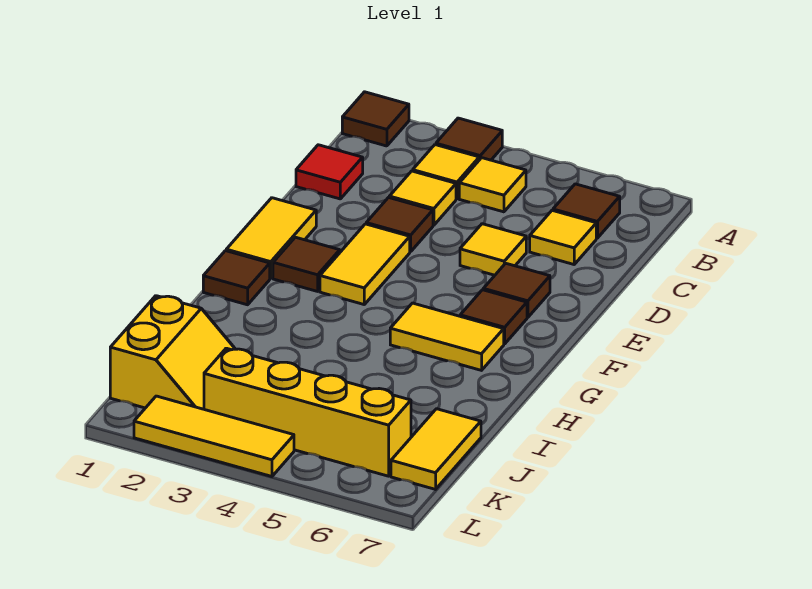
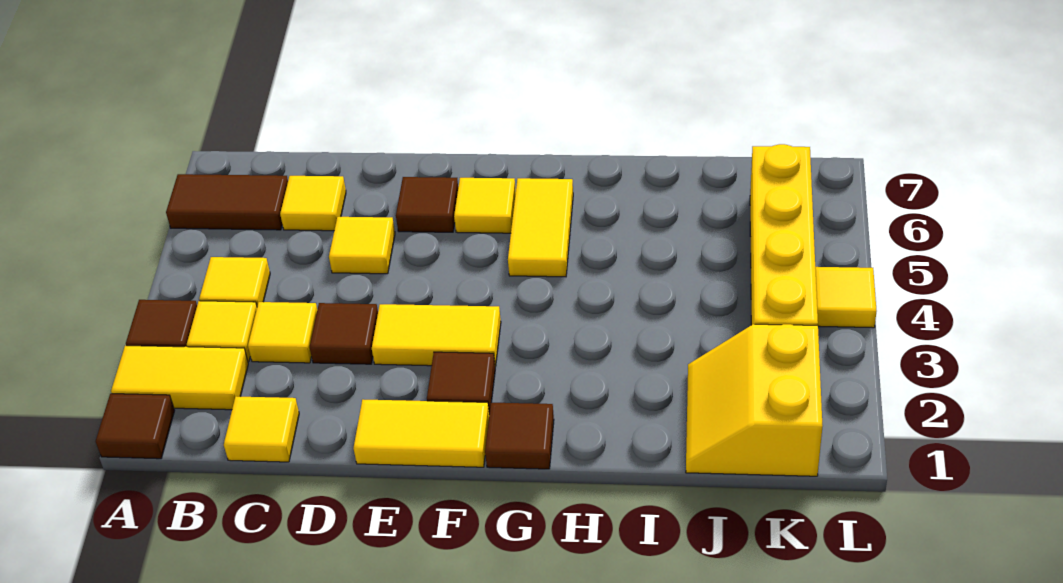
brown tile B6 level 1 -> brown tile A6:B6 level 1
red tile C1 level 1 -> yellow tile C1 level 1
brown tile F6 level 1 -> yellow tile F6 level 1
yellow slope J1:K2 level 1 top 1 -> yellow slope J1:K2 level 1 top K
yellow tile J7:K7 level 1 -> yellow tile A2:B2 level 1
yellow tile L2:L4 level 1 -> yellow tile L4 level 1

